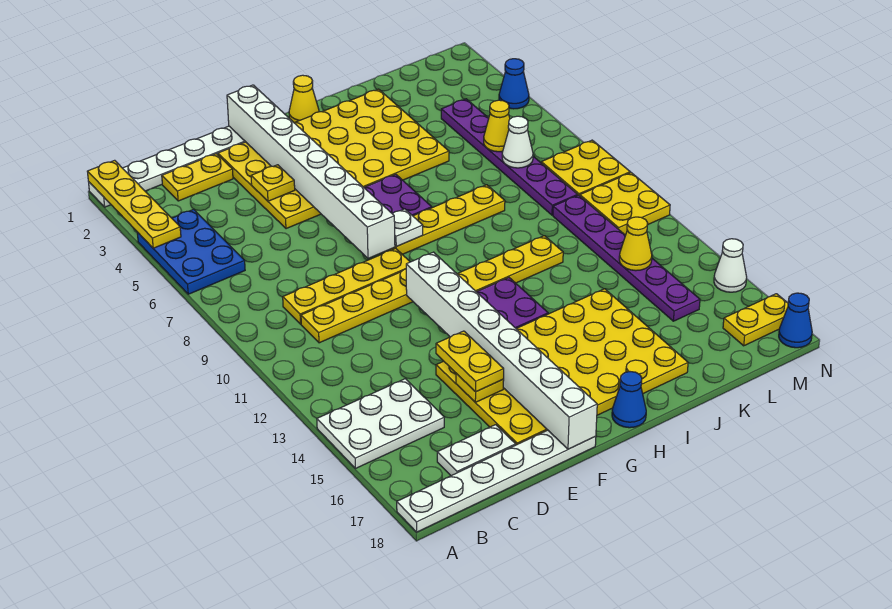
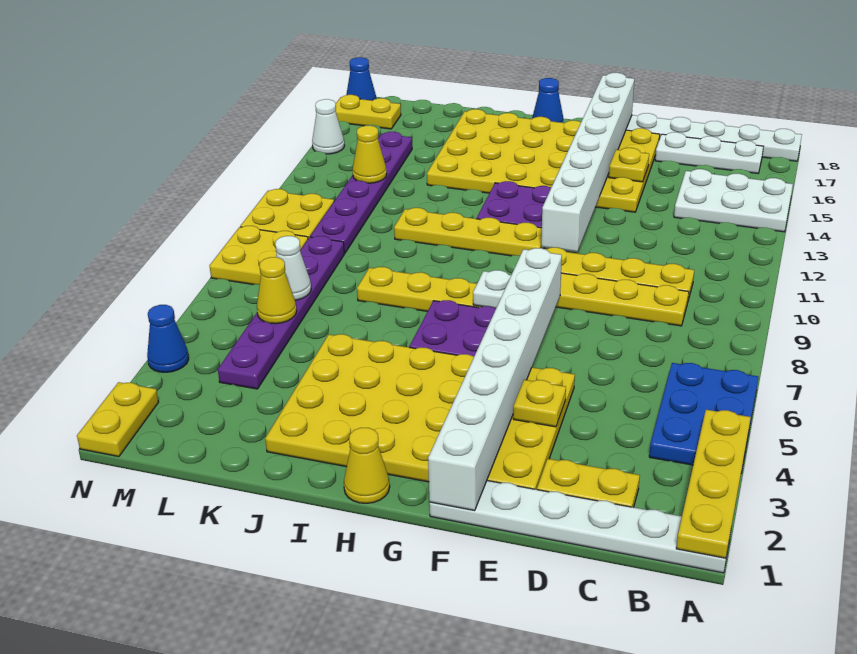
white plate C17:D17 level 1 -> white plate B17:D17 level 1
yellow plate E14:E15 level 3 -> yellow plate N1:N2 level 1

